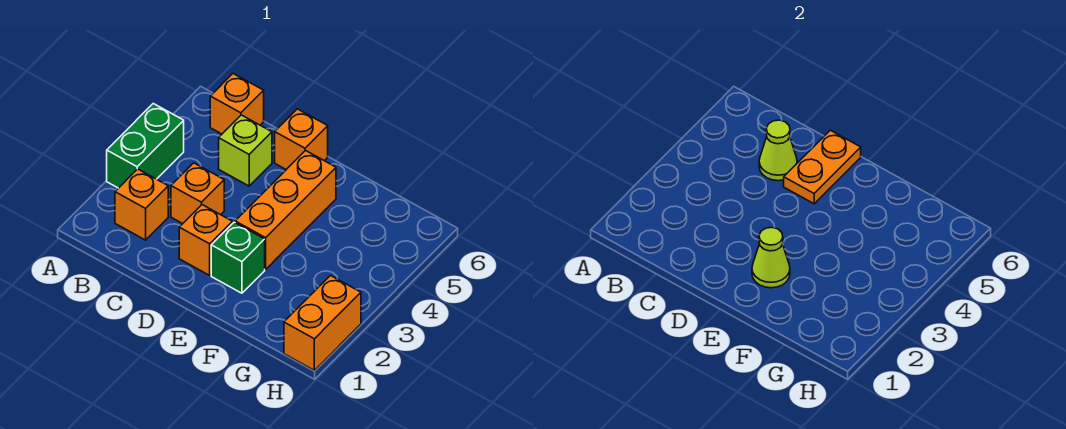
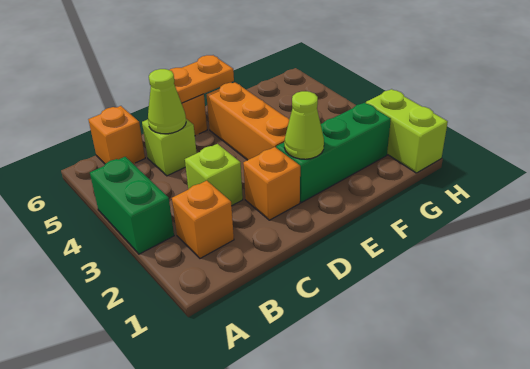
orange brick C3 level 1 -> lime brick C3 level 1
orange plate D5:D6 level 2 -> orange plate D6:E6 level 2
green brick E2 level 1 -> green brick E2:G2 level 1
orange brick H1:H2 level 1 -> lime brick H1:H2 level 1

